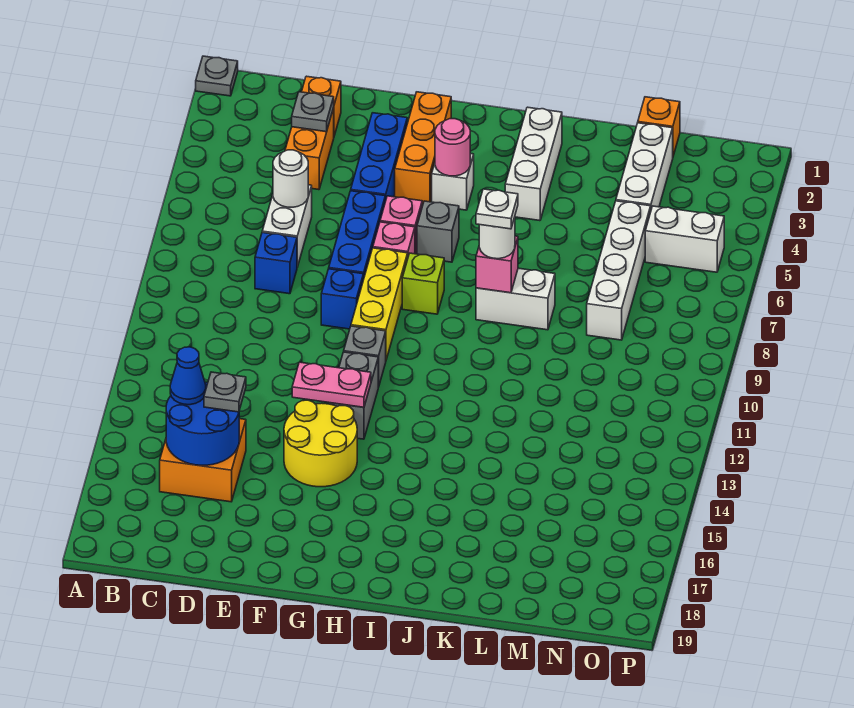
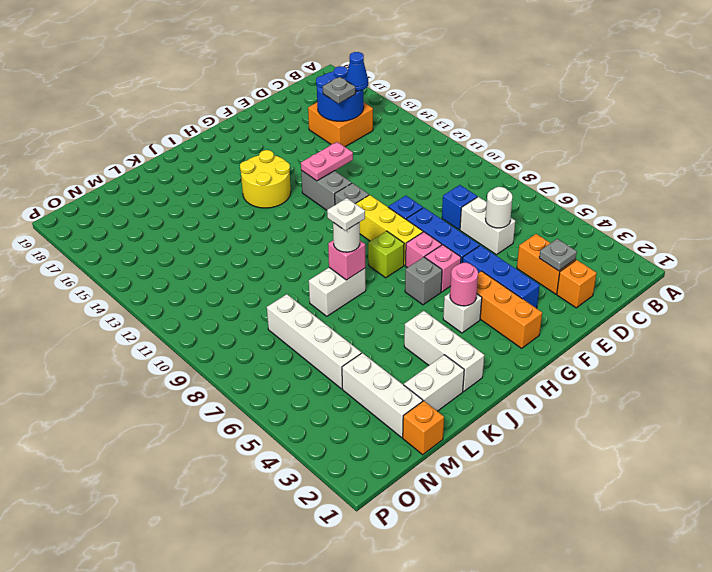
grey plate A1 level 1 -> none
yellow round brick F14:G15 level 1 -> yellow round brick H14:I15 level 1
white brick N5:O5 level 1 -> white brick K2:L2 level 1

